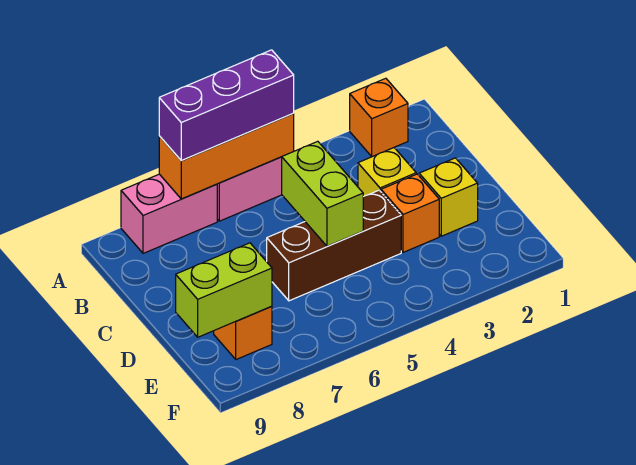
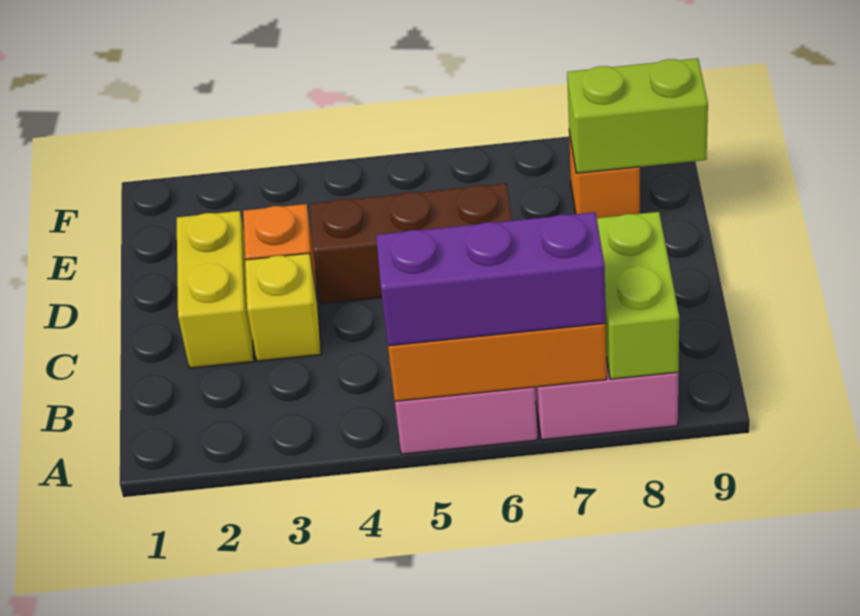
orange brick A2 level 1 -> none
lime brick C5:D5 level 2 -> lime brick A8:B8 level 2
yellow brick D2 level 1 -> yellow brick C2:D2 level 1

